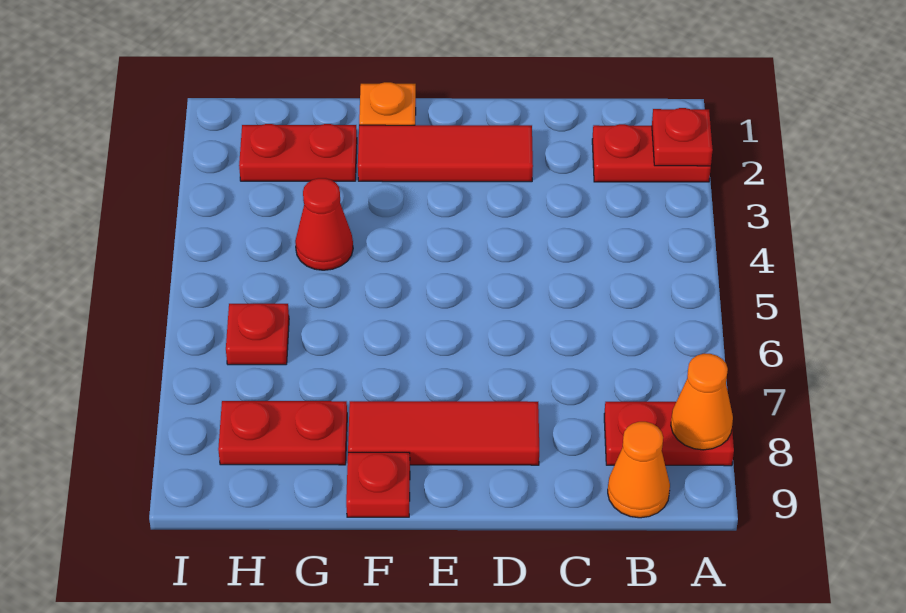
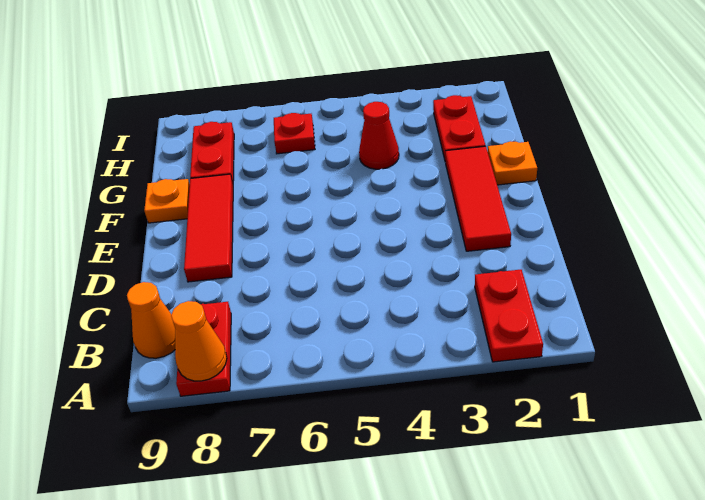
red plate A2 level 2 -> none
red plate F9 level 1 -> orange plate F9 level 1

